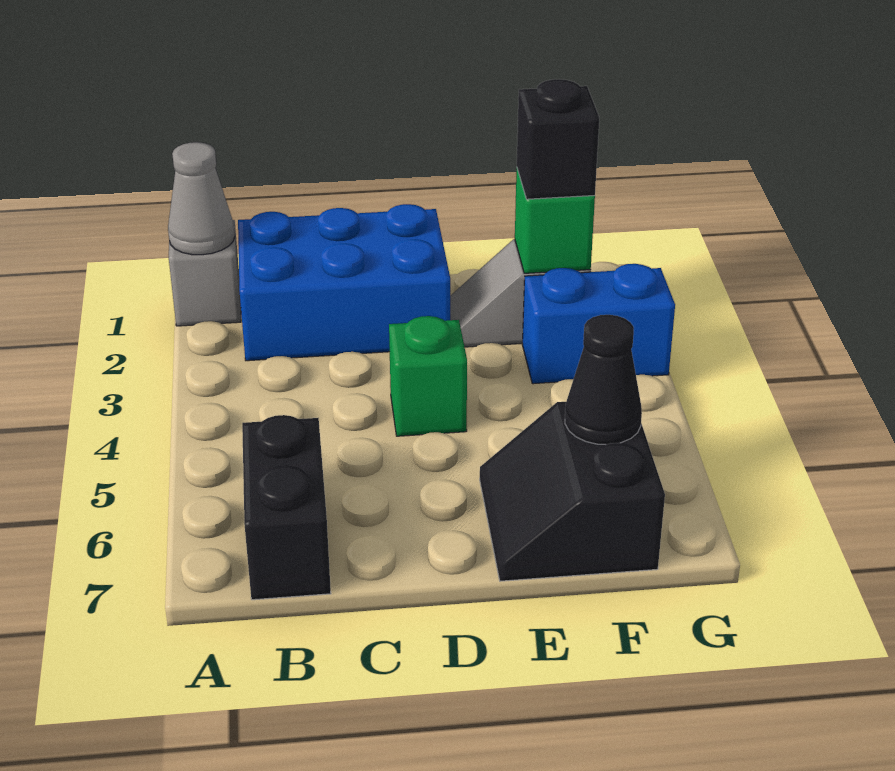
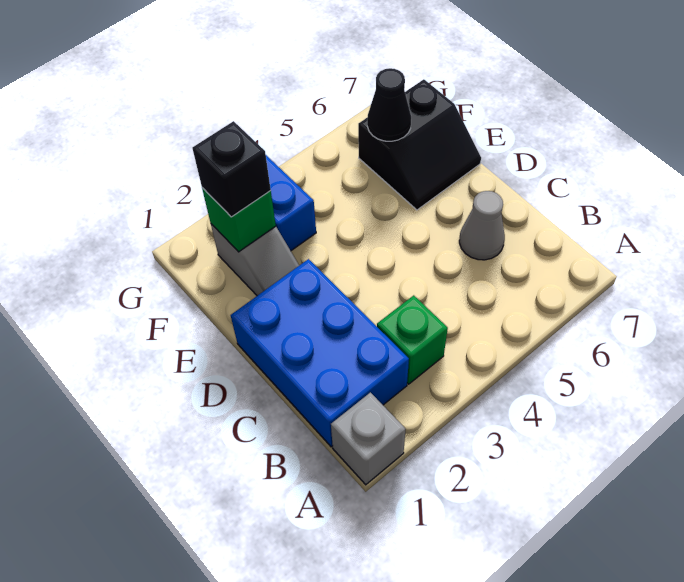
grey cone A1 level 2 -> grey cone C6 level 1
black brick B6:B7 level 1 -> none
green brick D4 level 1 -> green brick B3 level 1

